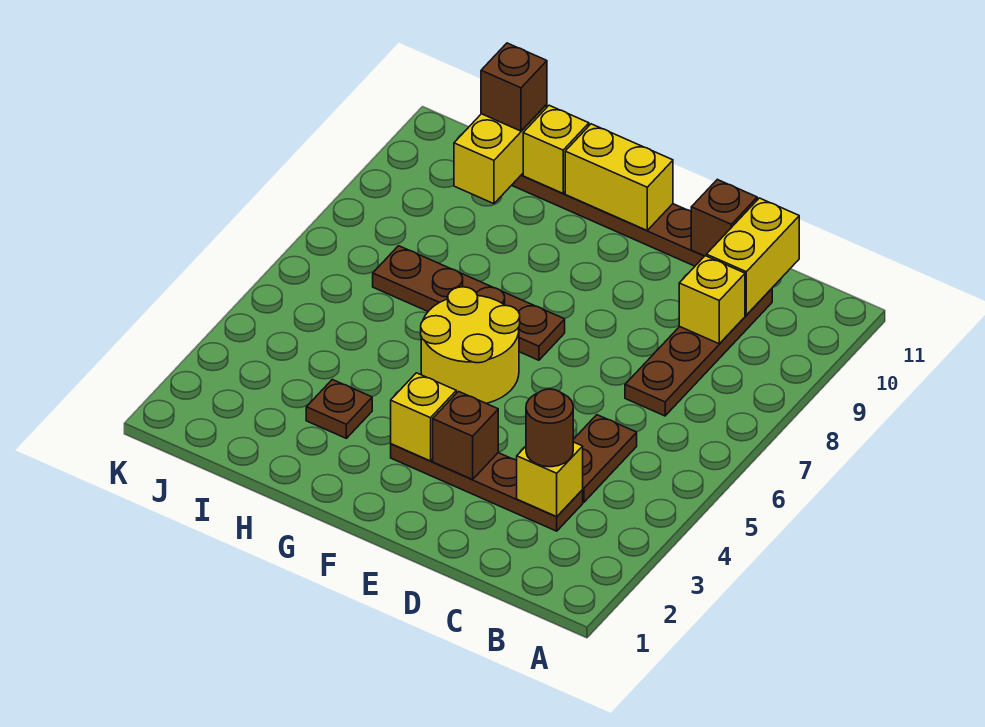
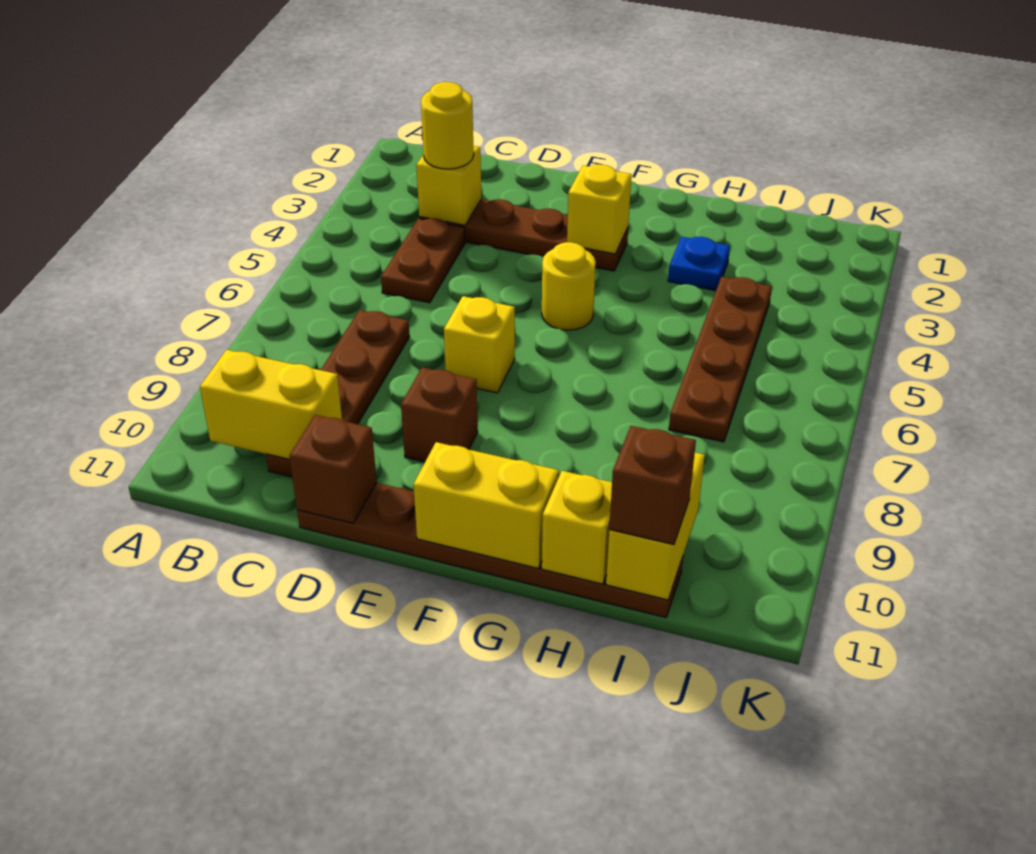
brown round brick C3 level 3 -> yellow round brick C3 level 3
yellow brick C9 level 2 -> yellow brick E7 level 1
yellow brick C10:C11 level 2 -> yellow brick B10:C10 level 2
brown brick E3 level 2 -> brown brick E9 level 1
yellow round brick F5:G6 level 1 -> yellow round brick F5 level 1
brown plate F7:I7 level 1 -> brown plate I4:I7 level 1
brown plate H3 level 1 -> blue plate H3 level 1

